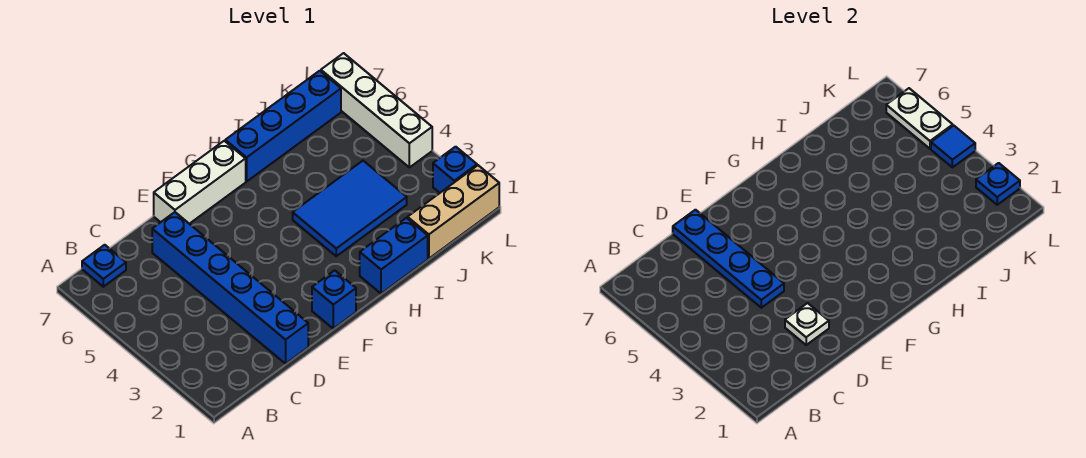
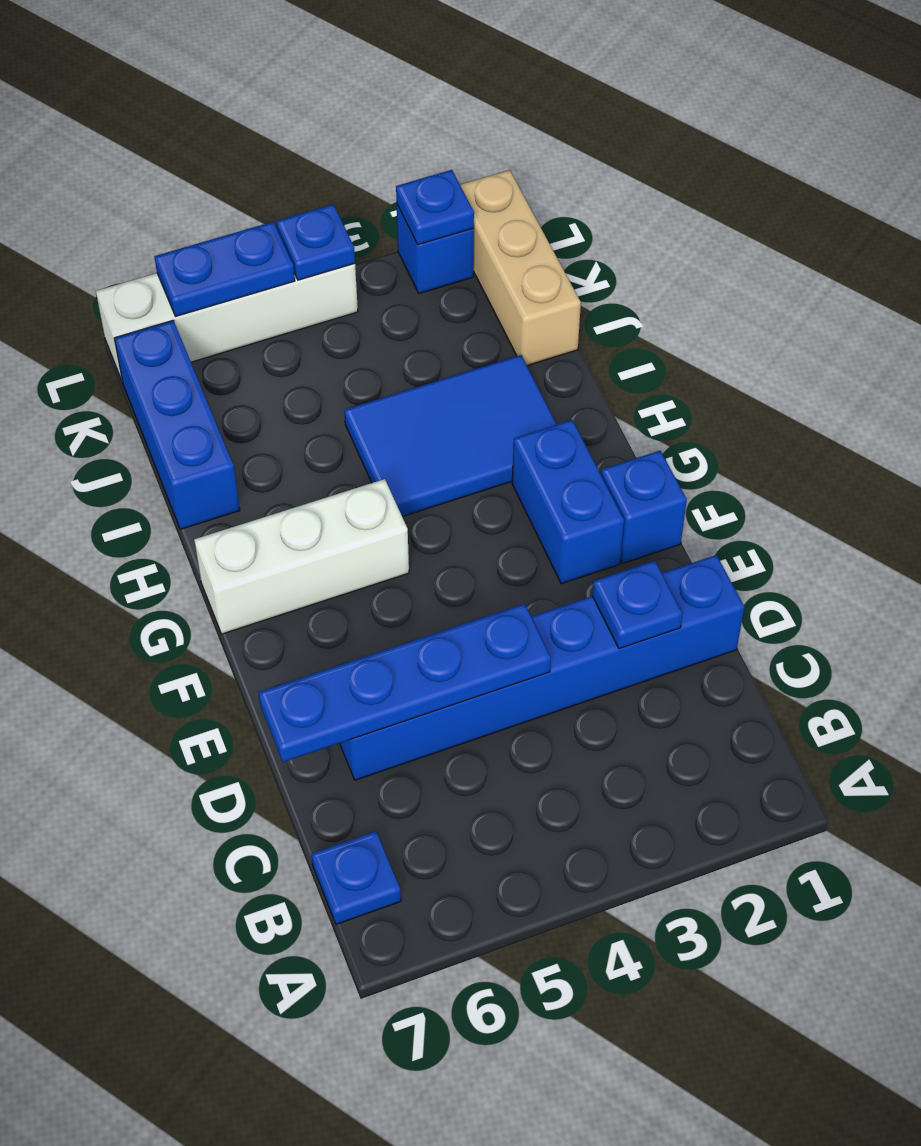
white plate D2 level 2 -> blue plate D2 level 2
white brick E7:G7 level 1 -> white brick G5:G7 level 1
blue brick H1:I1 level 1 -> blue brick F2:G2 level 1
blue tile H3:J4 level 1 -> blue tile H2:I4 level 1
blue brick H7:K7 level 1 -> blue brick I7:K7 level 1
blue tile L4 level 2 -> blue plate L4 level 2
white plate L5:L6 level 2 -> blue plate L5:L6 level 2

